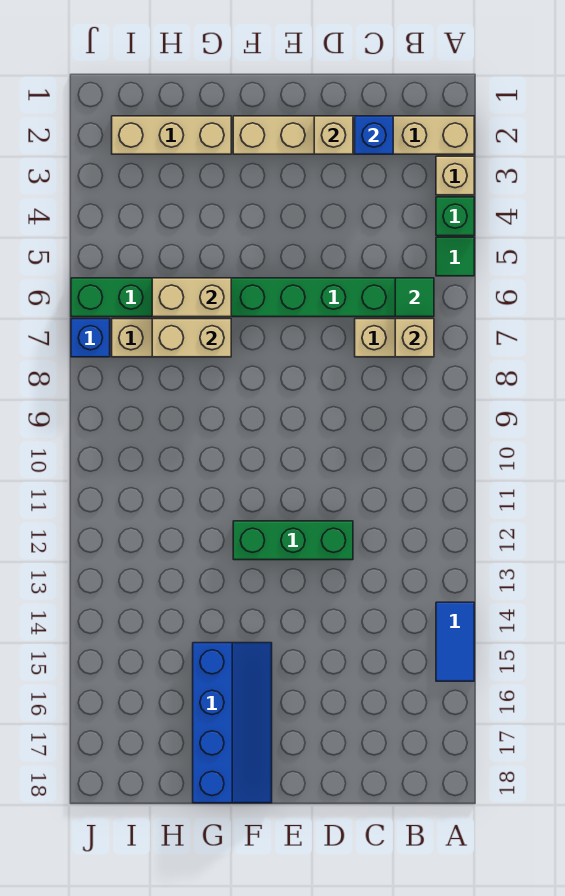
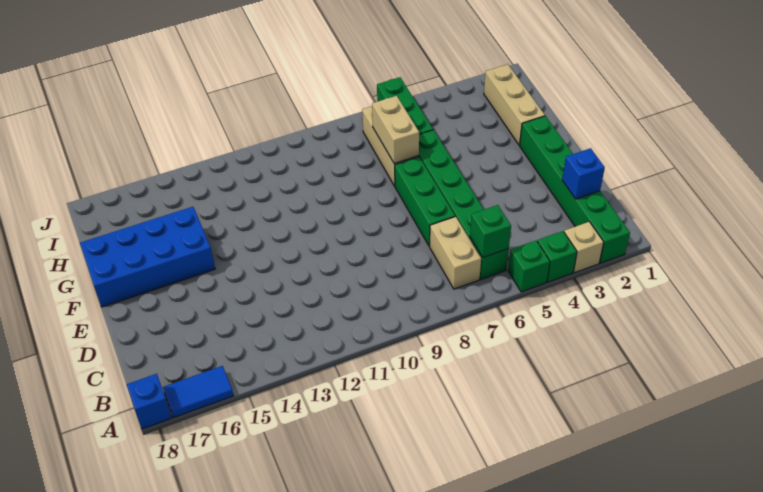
tan brick A2:F2 level 1 -> green brick A2:F2 level 1
green tile A5 level 1 -> green brick A5 level 1
blue tile A14:A15 level 1 -> blue tile A16:A17 level 1
green tile B6 level 2 -> green brick B6 level 2
tan brick B7 level 2 -> none
tan brick D2 level 2 -> none
green brick D12:F12 level 1 -> green brick D7:F7 level 1
blue slope F15:G18 level 1 top G -> blue brick F15:G18 level 1
tan brick G6:H6 level 2 -> none
blue brick J7 level 1 -> blue brick A18 level 1

